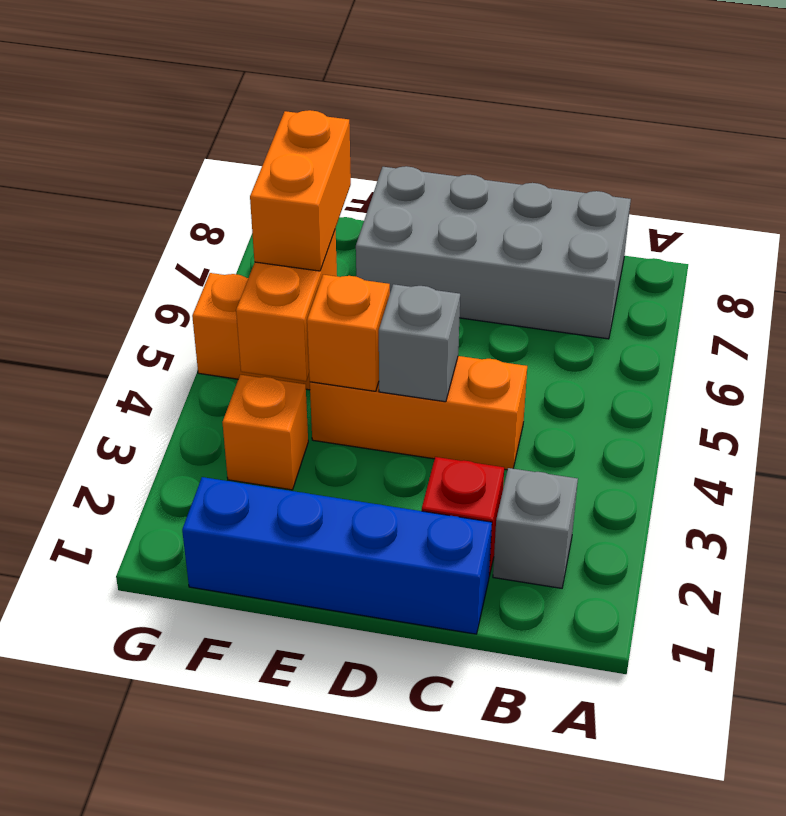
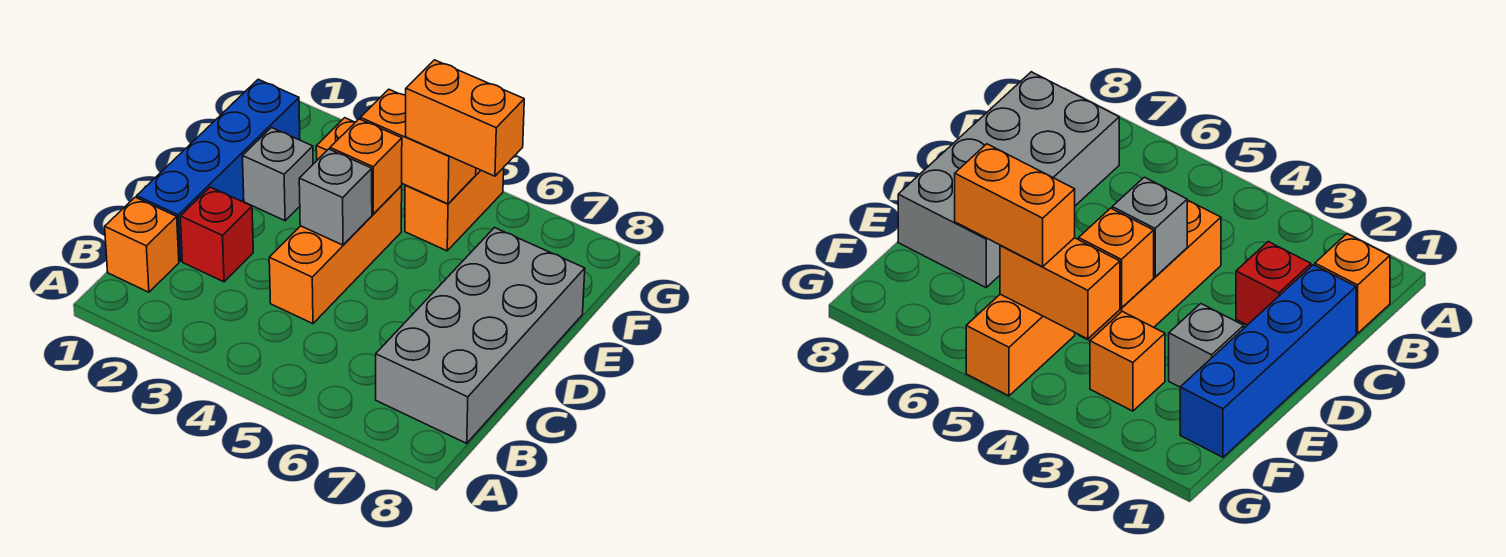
none -> orange brick B1 level 1
grey brick B2 level 1 -> grey brick E2 level 1

